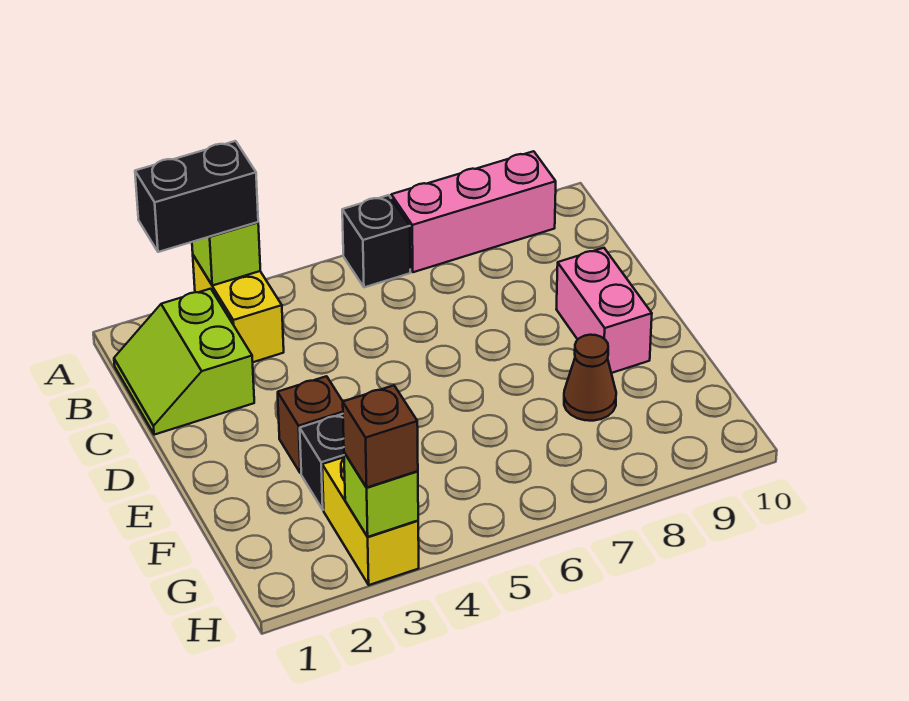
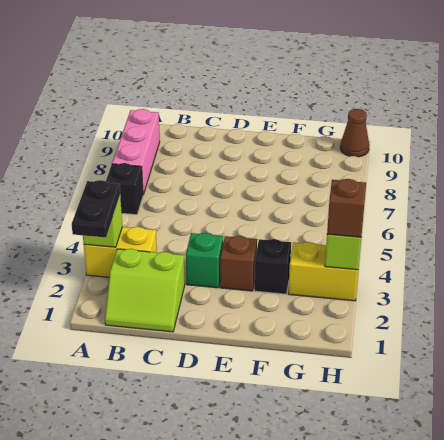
black brick A2:A3 level 3 -> black plate A2:A3 level 3
none -> green brick D3 level 1
pink brick D9:E9 level 1 -> none
brown cone F8 level 1 -> brown cone H10 level 1

